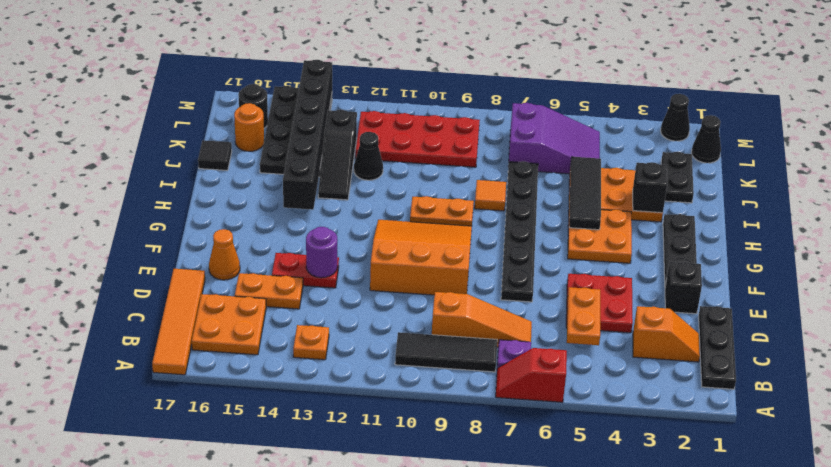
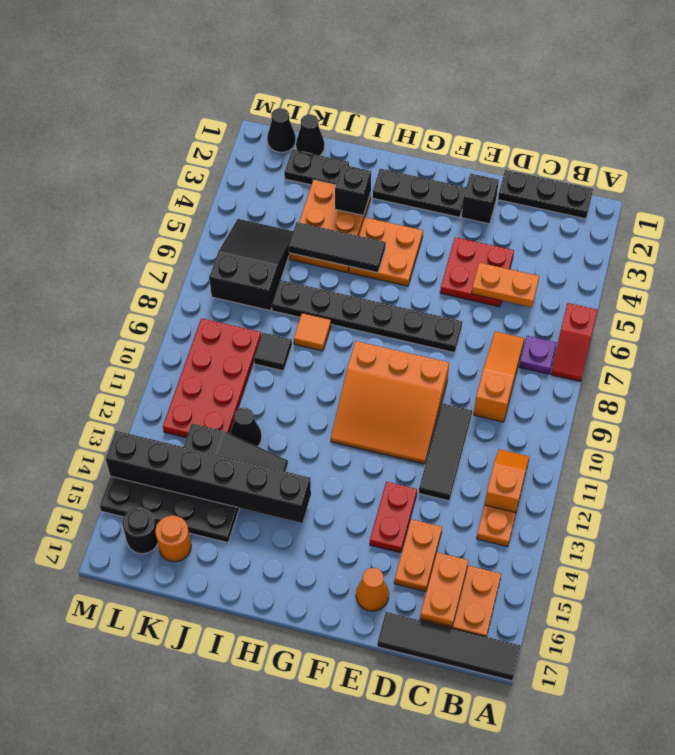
orange tile A17:D17 level 1 -> black tile A17:D17 level 1
black tile B8:B10 level 1 -> black tile D10:D12 level 1
orange slope C2:C3 level 1 top 3 -> orange slope B11:B12 level 1 top 12
orange slope E9:G11 level 1 top E -> orange slope E9:G11 level 1 top 9
purple round brick E13 level 2 -> none
orange plate H9:H10 level 1 -> orange plate C15:C16 level 2
black tile J17 level 1 -> black tile J9 level 1
purple slope K5:L7 level 1 top 7 -> black slope K5:L7 level 1 top 7
black cone M2 level 1 -> black cone K1 level 1

